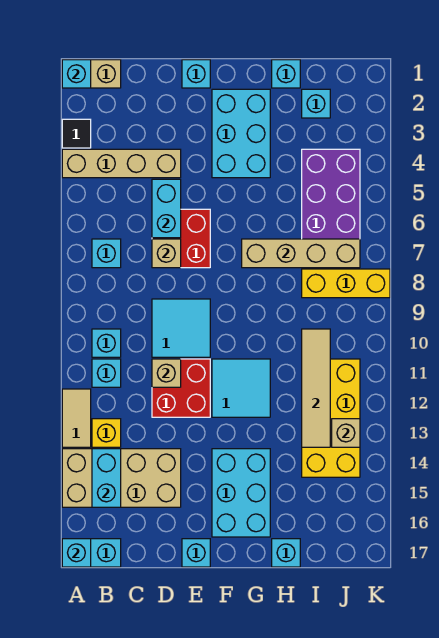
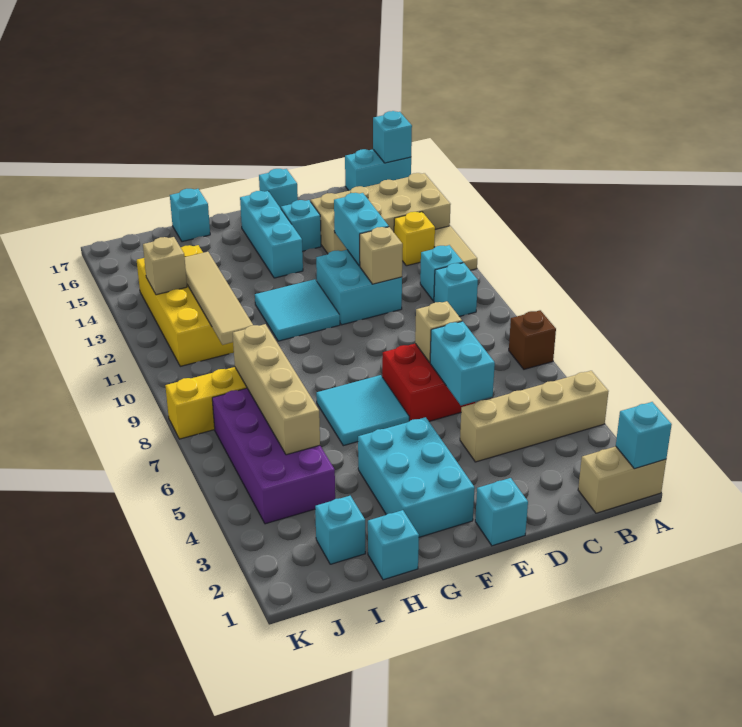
black tile A3 level 1 -> none
none -> brown brick A7 level 1
cyan brick B7 level 1 -> cyan brick E15 level 1
cyan brick B14:B15 level 2 -> cyan brick D12:D13 level 2
cyan tile D9:E10 level 1 -> cyan tile F6:G7 level 1
red brick D11:E12 level 1 -> cyan brick D11:E12 level 1
cyan brick F14:G16 level 1 -> cyan brick F14:F16 level 1
tan brick G7:J7 level 2 -> tan brick I5:I8 level 2

